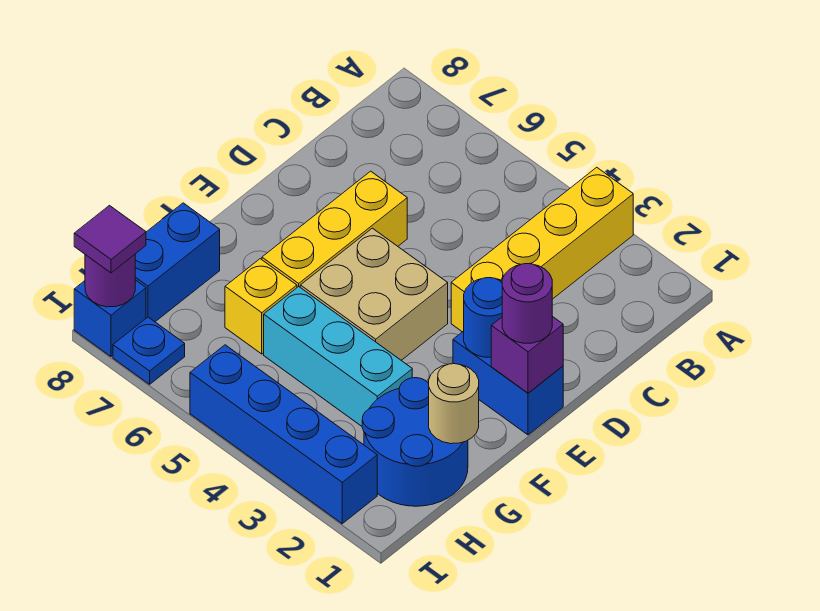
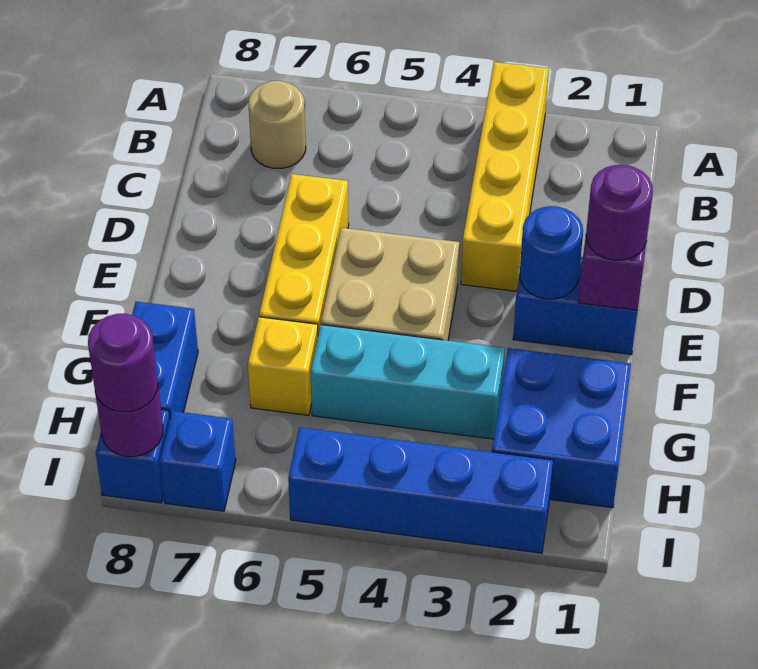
blue round brick G1:H2 level 1 -> blue brick G1:H2 level 1
tan round brick G1 level 2 -> tan round brick B7 level 1
blue plate I7 level 1 -> blue brick I7 level 1
purple tile I8 level 3 -> purple round brick I8 level 3

